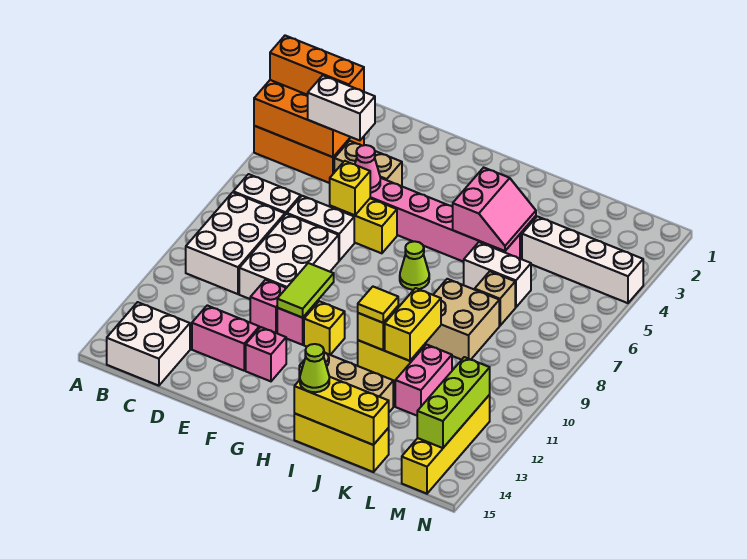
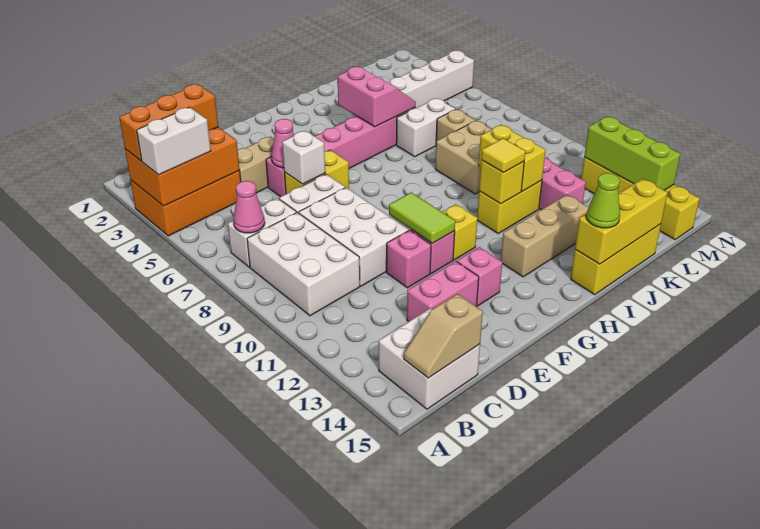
none -> pink cone B7 level 2
none -> tan slope B15:C15 level 2 top C
white brick C4:D4 level 3 -> white brick A4:B4 level 3
yellow brick E6 level 2 -> white brick E6 level 2
lime cone H7 level 1 -> none

